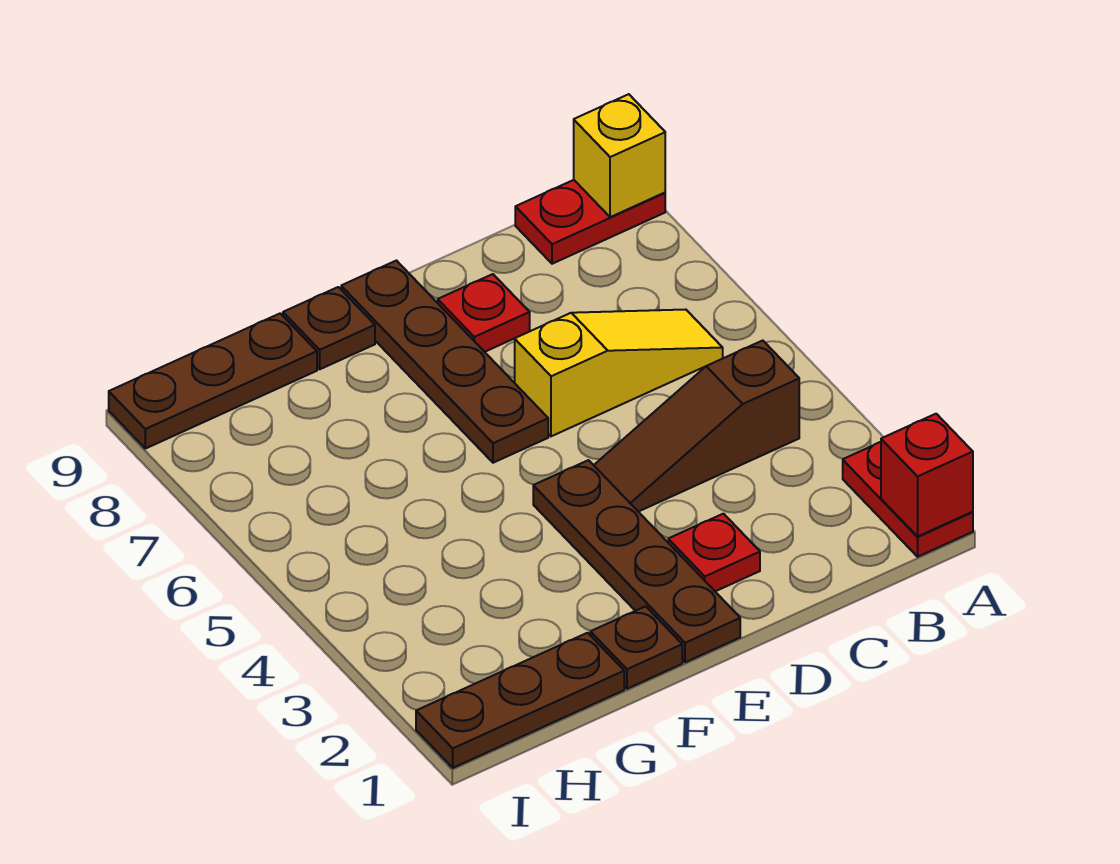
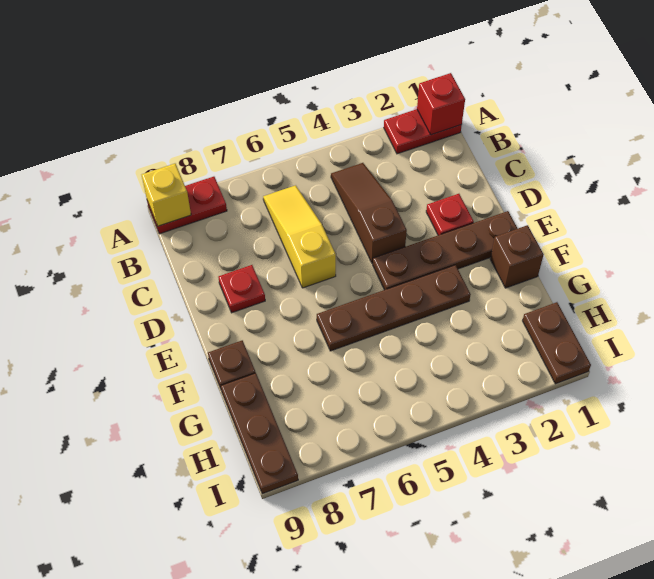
red plate A9:B9 level 1 -> red plate A8:A9 level 1
brown slope B4:D4 level 1 top B -> brown slope B4:D4 level 1 top D
brown plate E6:E9 level 1 -> brown plate F3:F6 level 1
brown plate F1 level 1 -> brown brick F1 level 1
brown plate G1:I1 level 1 -> brown plate H1:I1 level 1

